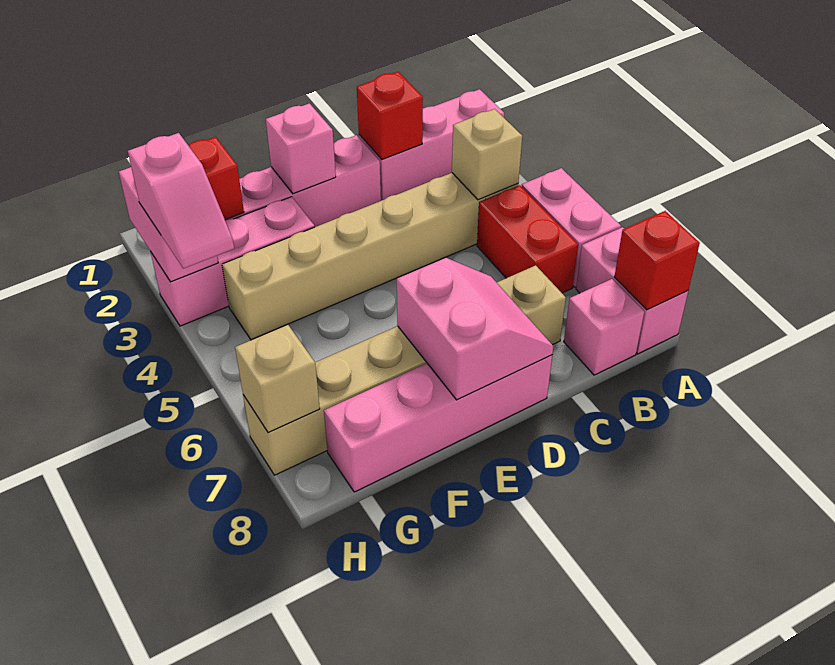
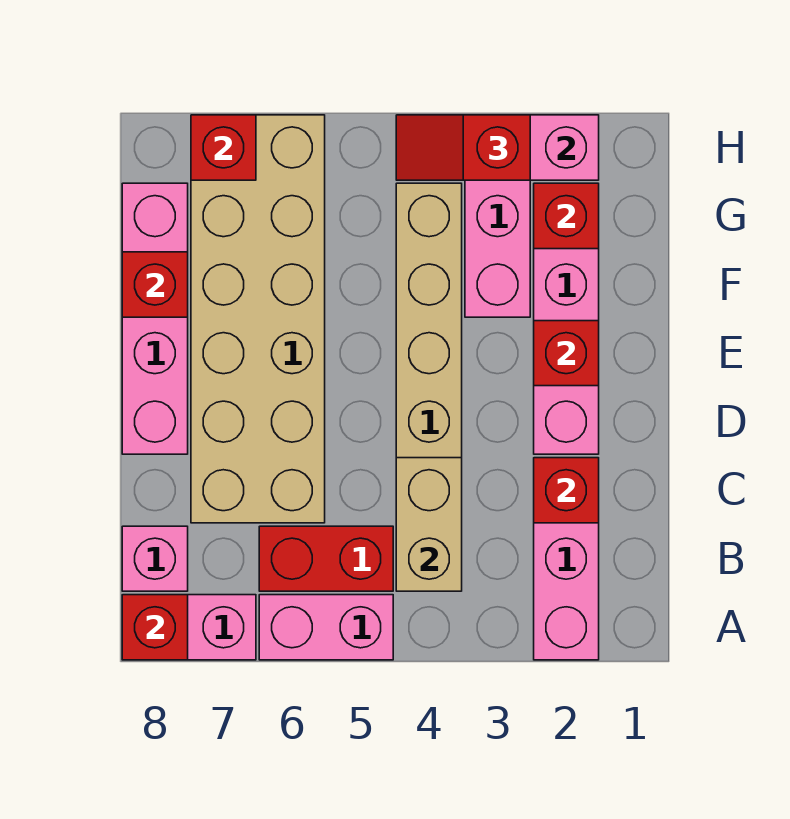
tan brick B4 level 2 -> tan brick B4:C4 level 2
tan brick C7:H7 level 1 -> tan brick C6:H7 level 1
pink slope D7:E8 level 2 top E -> none
pink brick E2 level 2 -> red brick E2 level 2
none -> red brick F8 level 2
pink slope H3:H4 level 3 top 3 -> red slope H3:H4 level 3 top 3
tan brick H7 level 2 -> red brick H7 level 2

